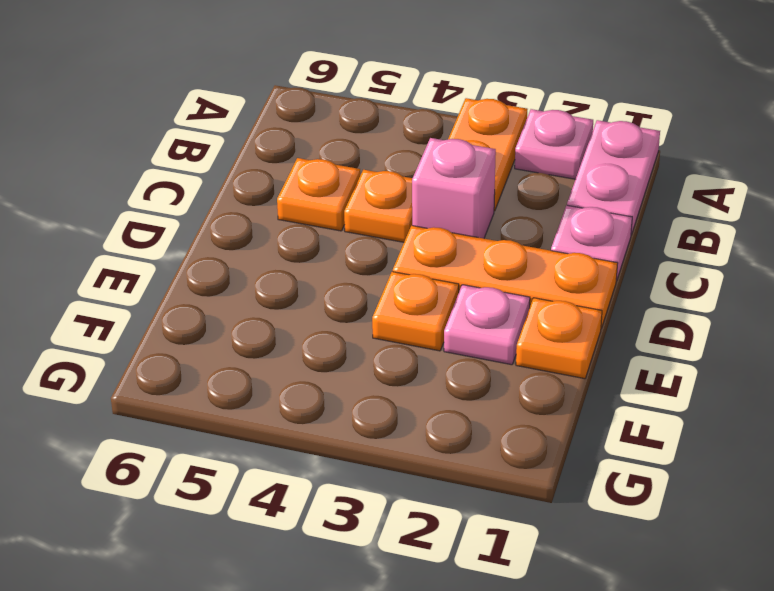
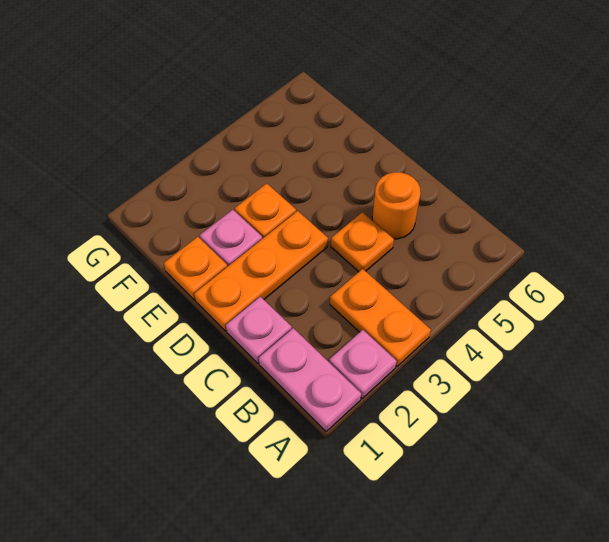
pink brick C3 level 1 -> none
orange plate C5 level 1 -> orange round brick C5 level 1

